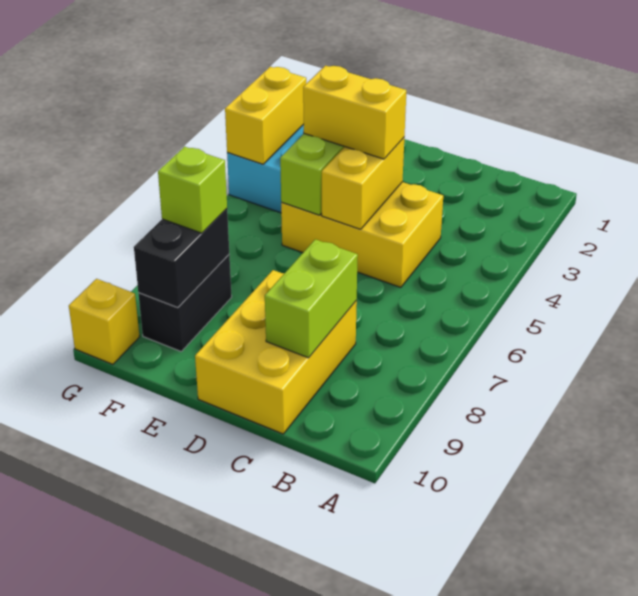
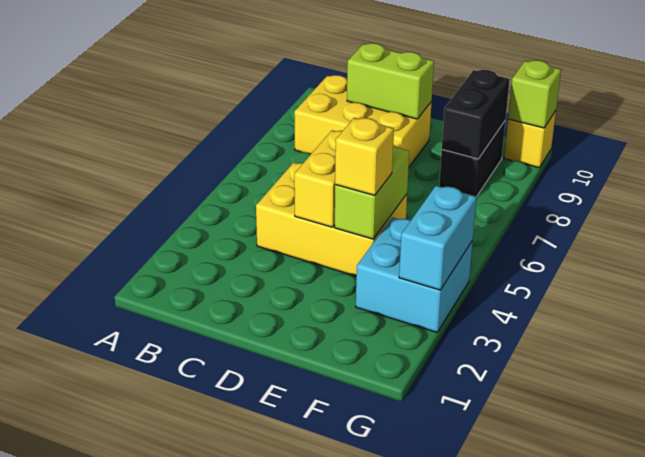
yellow brick C8:D10 level 1 -> yellow brick B8:D9 level 1
lime brick C8:C9 level 2 -> lime brick C9:D9 level 2
yellow brick D4:E4 level 3 -> yellow brick E4 level 3
lime brick F8 level 3 -> lime brick G10 level 2
yellow brick G3:G4 level 2 -> cyan brick G3:G4 level 2

